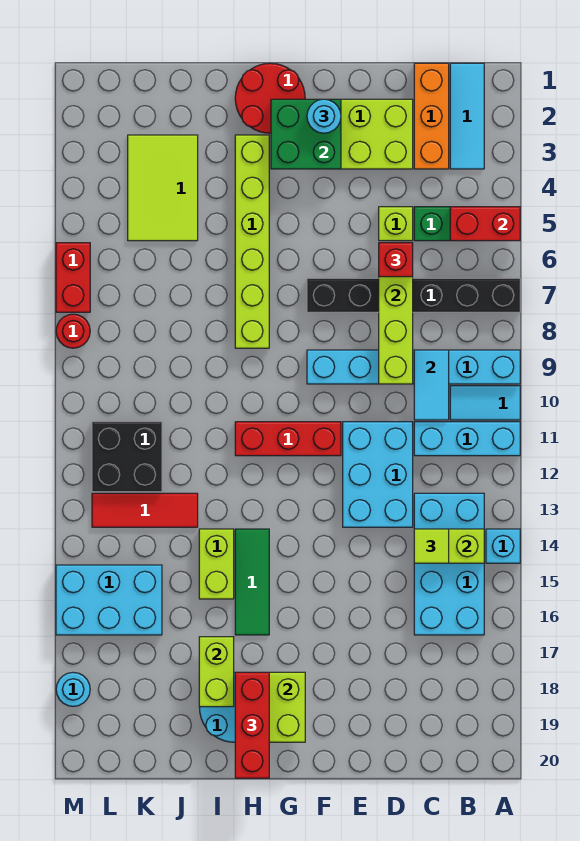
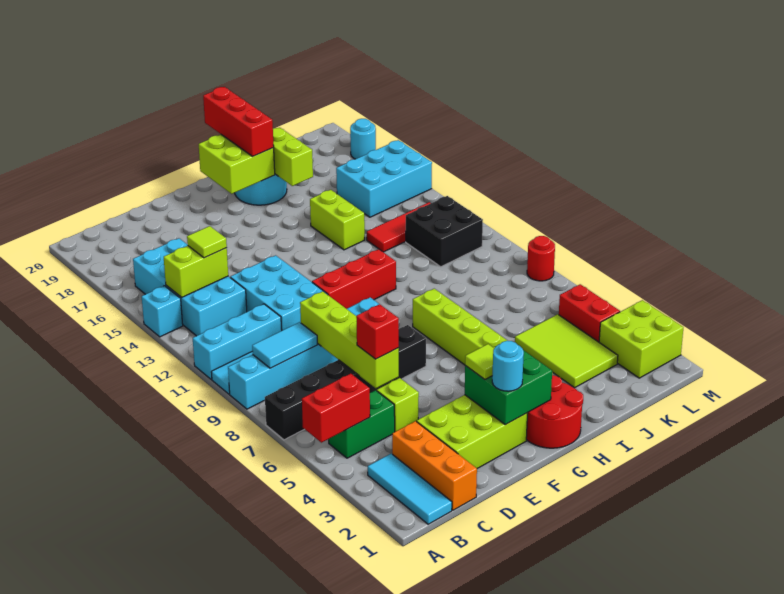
cyan tile C9:C10 level 2 -> cyan tile B9:C9 level 2
none -> lime tile F3 level 3
green tile H14:H16 level 1 -> none
none -> lime brick L2:M3 level 1
red brick M6:M7 level 1 -> red brick L4:L5 level 1

